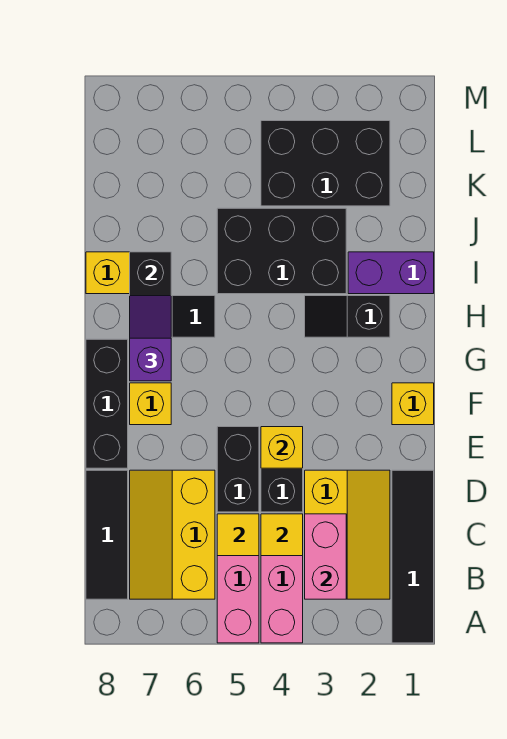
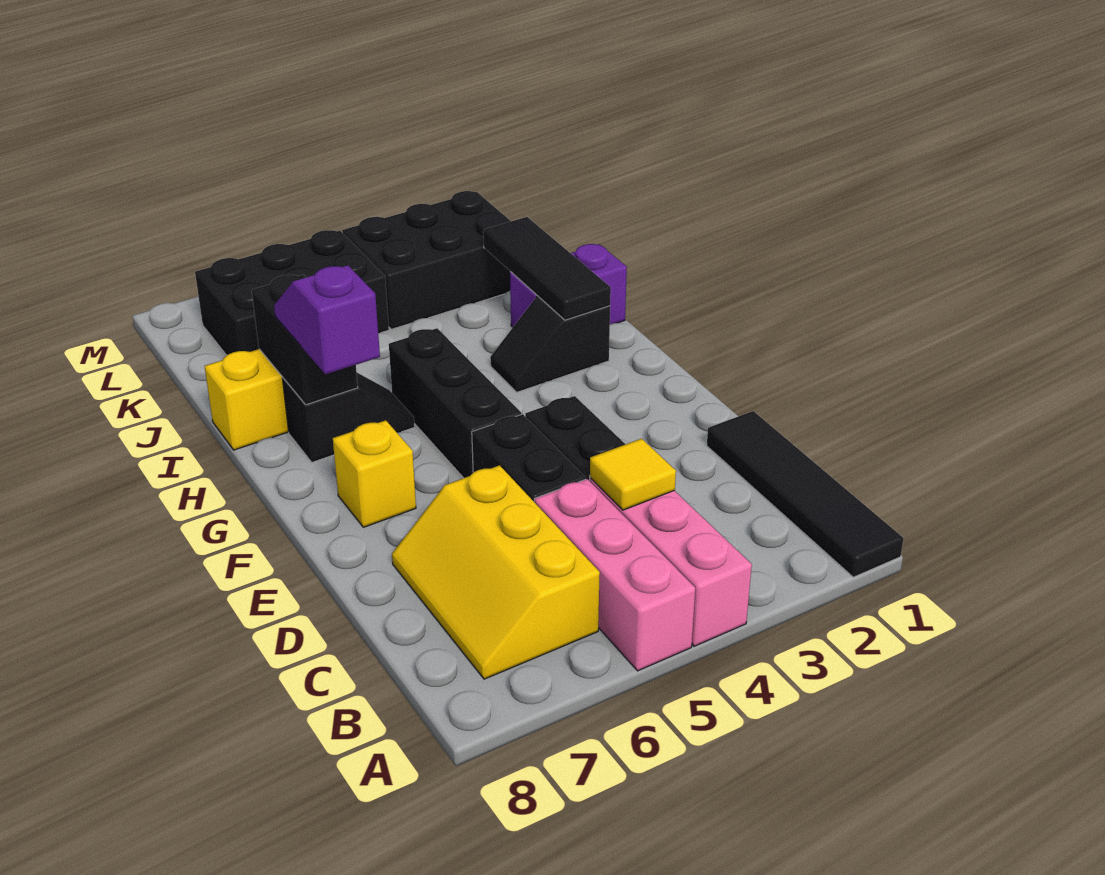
yellow slope B2:D3 level 1 top 3 -> none
pink brick B3:C3 level 2 -> none
black tile B8:D8 level 1 -> black tile H2:J2 level 2
yellow tile C5 level 2 -> none
yellow brick E4 level 2 -> none
black brick E8:G8 level 1 -> black brick F5:H5 level 1
yellow brick F1 level 1 -> none
black brick I3:J5 level 1 -> black brick K5:L7 level 1

